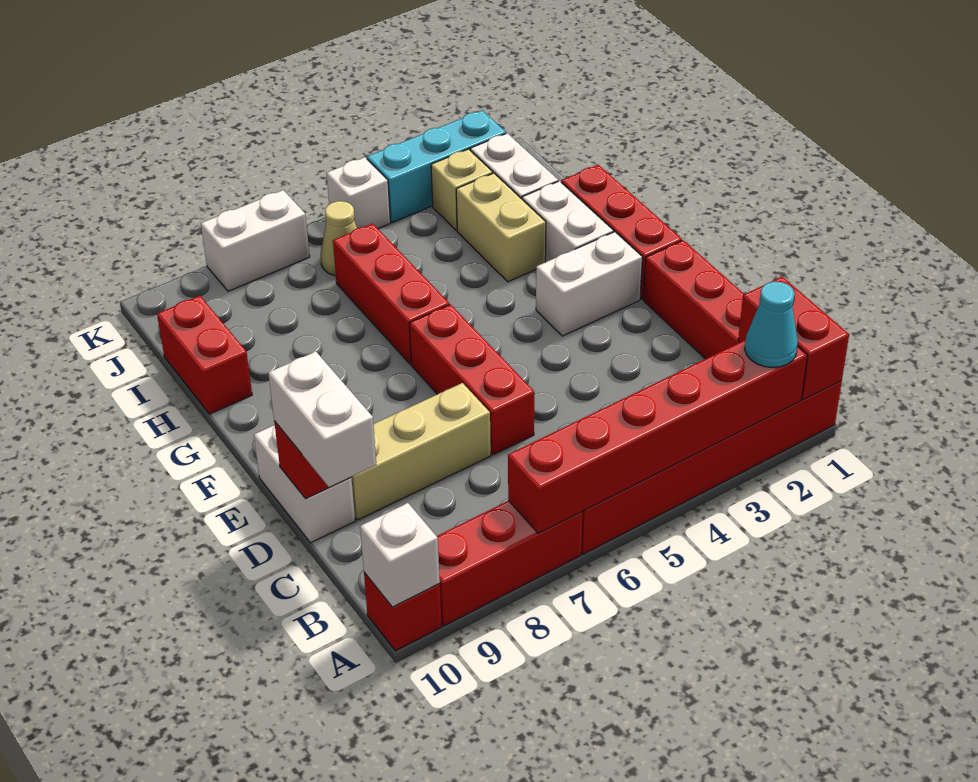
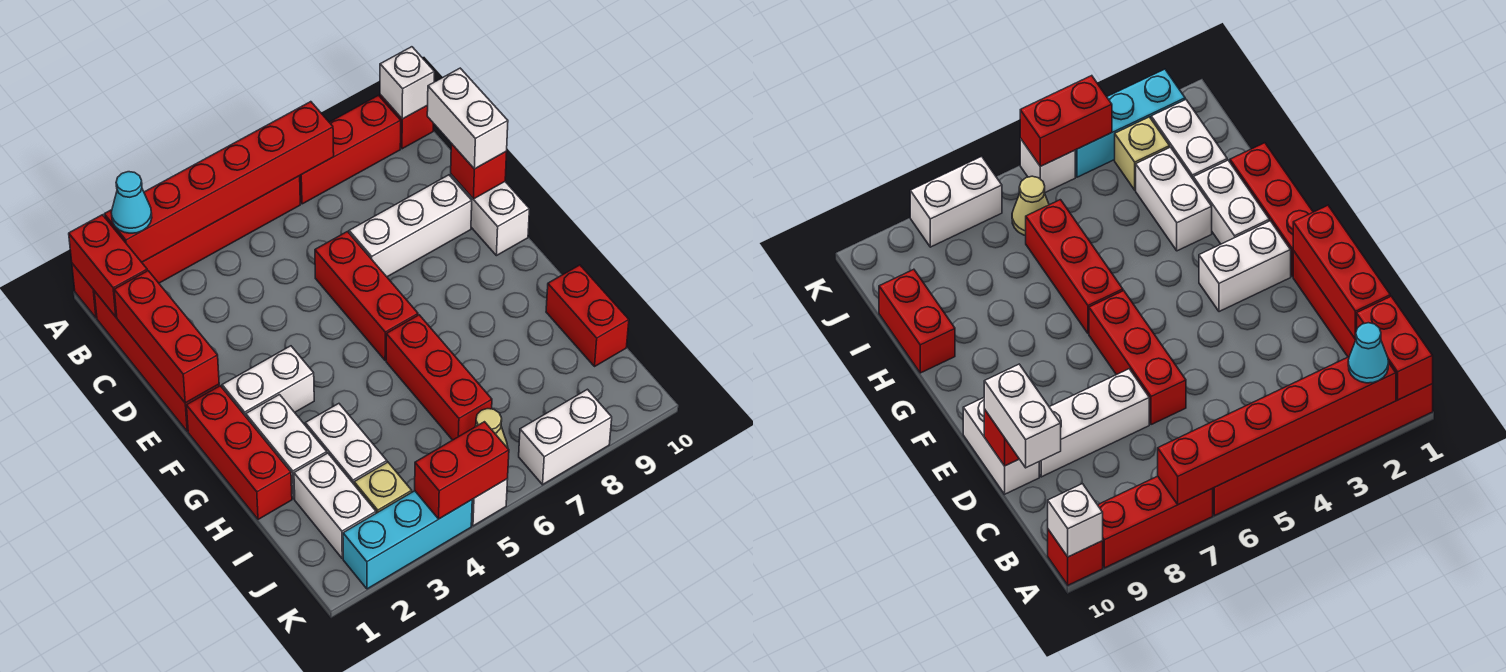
none -> red brick C1:E1 level 2
tan brick D7:D9 level 1 -> white brick D7:D9 level 1
tan brick H3:I3 level 1 -> white brick H3:I3 level 1
none -> red brick K4:K5 level 2

